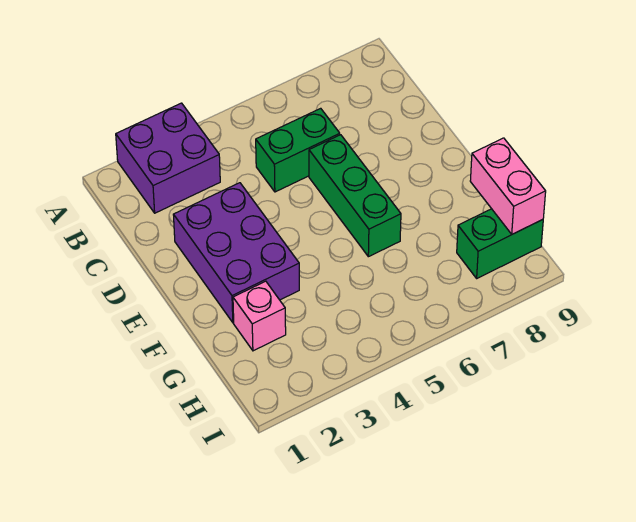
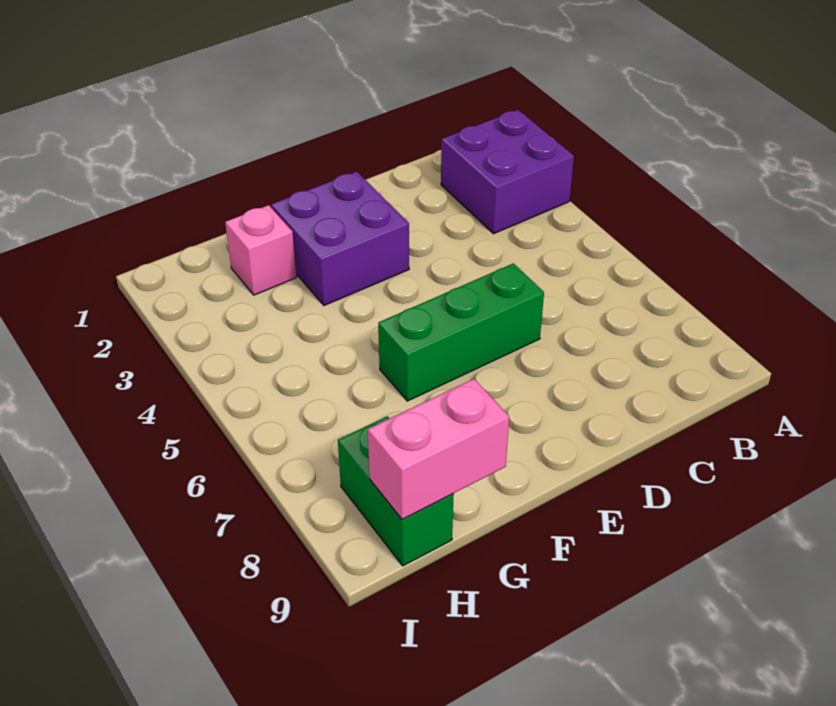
green brick C5:C6 level 1 -> none
purple brick D2:F3 level 1 -> purple brick E2:F3 level 1

